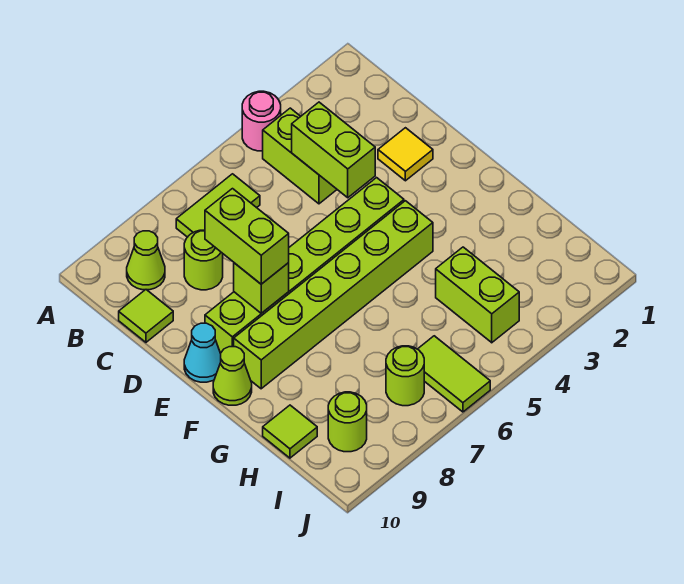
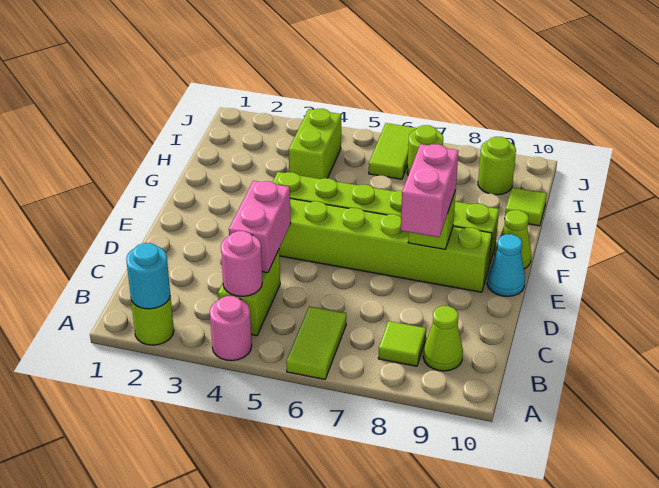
none -> cyan round brick A2 level 2
none -> pink round brick B4 level 2
lime tile B6:B7 level 1 -> lime tile A6:B6 level 1
lime brick C4:D4 level 2 -> pink brick C4:D4 level 2
lime round brick C8 level 1 -> lime round brick A2 level 1
lime tile C10 level 1 -> lime tile B8 level 1
yellow tile D2 level 1 -> none
lime brick D8:E8 level 3 -> pink brick D8:E8 level 3

